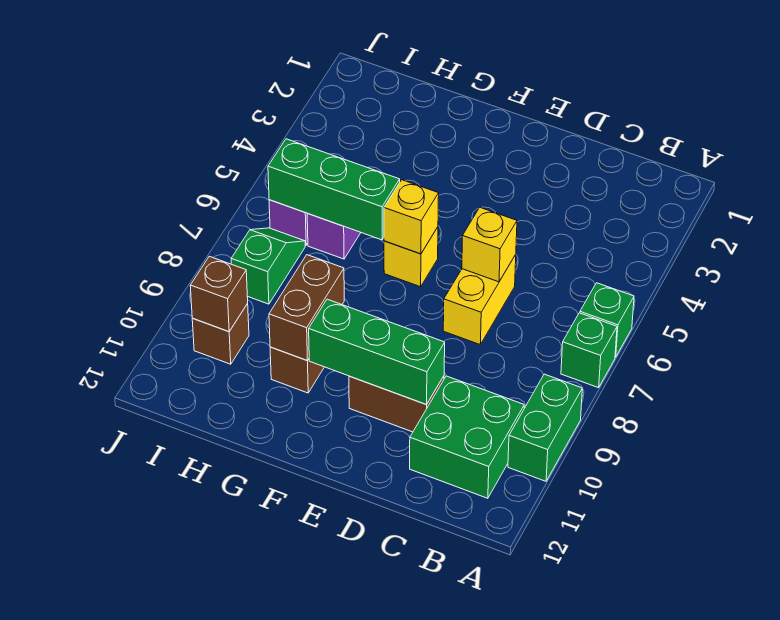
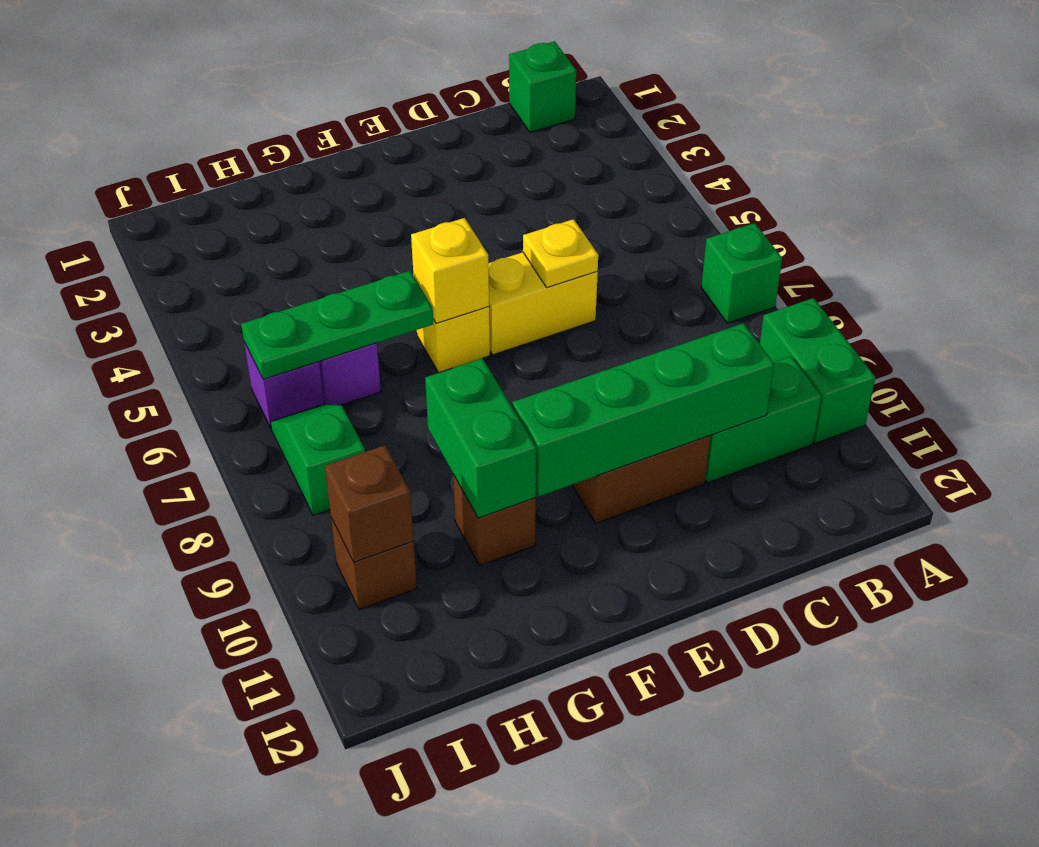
green brick A6 level 1 -> green brick B1 level 1
green brick B10:C11 level 1 -> green brick B10:C10 level 1
yellow brick D6:D7 level 1 -> yellow brick D6:E6 level 1
yellow brick D6 level 2 -> yellow plate D6 level 2
green brick D10:F10 level 2 -> green brick C10:F10 level 2
green brick G6:I6 level 2 -> green plate G6:I6 level 2
brown brick G9:G10 level 2 -> green brick G9:G10 level 2

